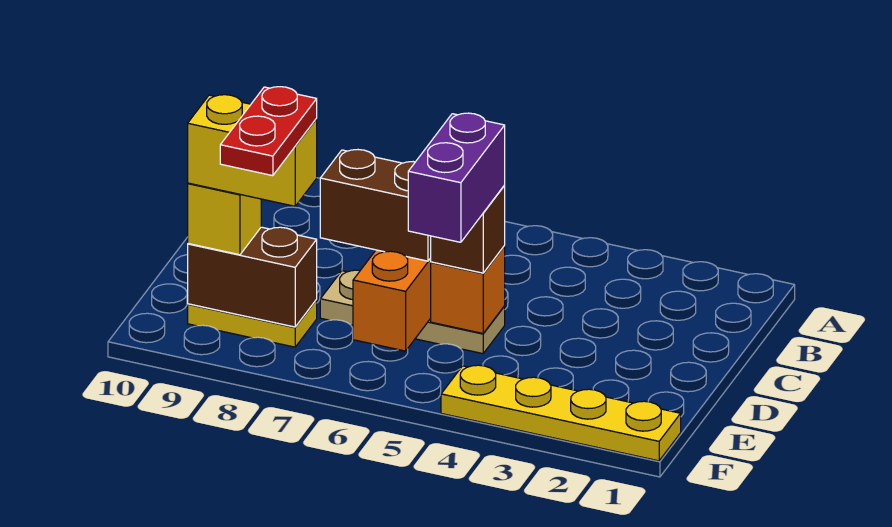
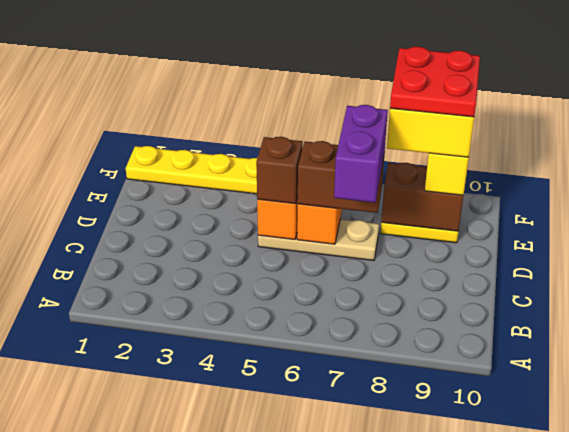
purple brick D5:E5 level 4 -> purple brick C7:D7 level 4
red plate E8:F8 level 5 -> red plate E8:F9 level 5

